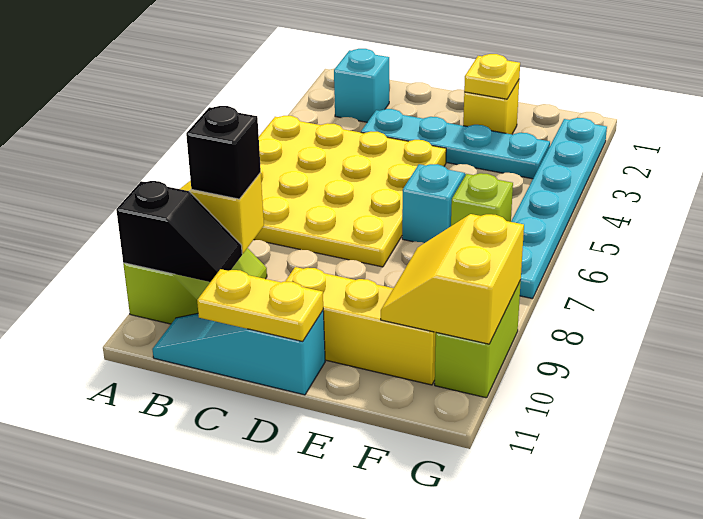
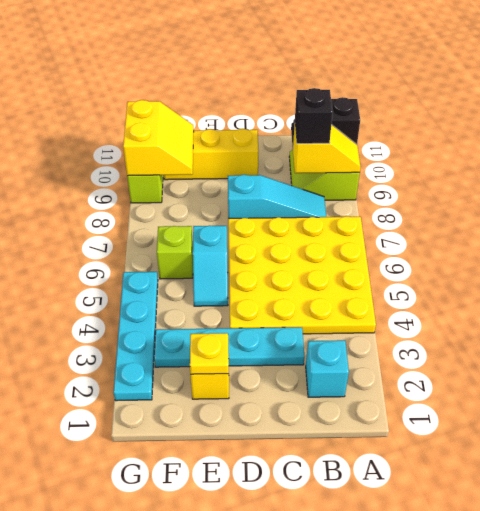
cyan slope B11:D11 level 1 top D -> cyan slope B8:D8 level 1 top D
yellow plate C11:D11 level 2 -> none
cyan plate G2:G7 level 1 -> cyan plate G2:G5 level 1

